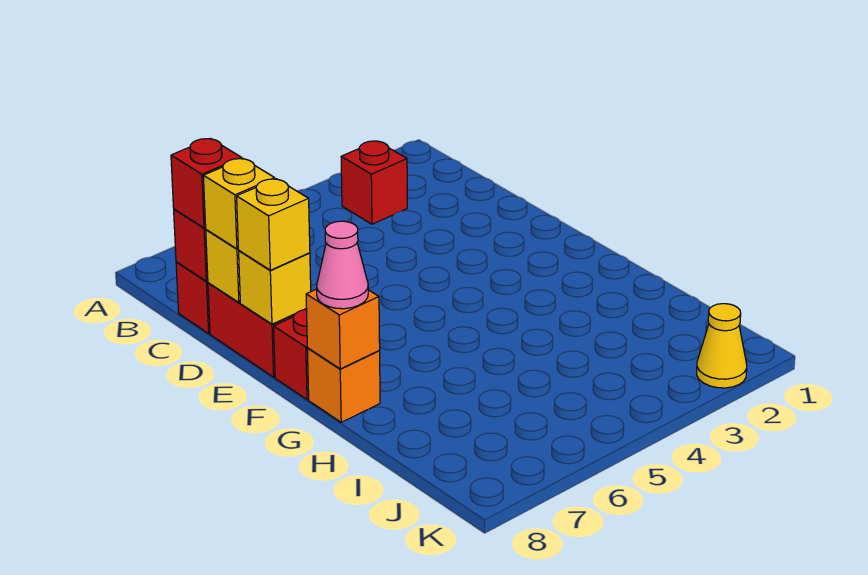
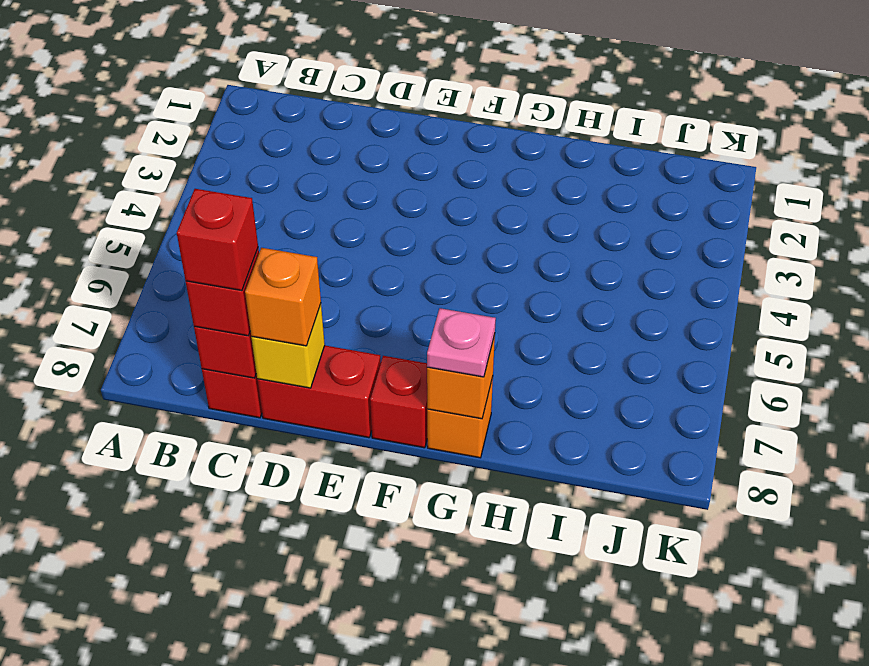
red brick B3 level 1 -> red brick C8 level 4
yellow brick D8 level 3 -> orange brick D8 level 3
yellow brick E8 level 2 -> none
yellow brick E8 level 3 -> none
pink cone G8 level 3 -> pink plate G8 level 3
yellow cone K2 level 1 -> none

